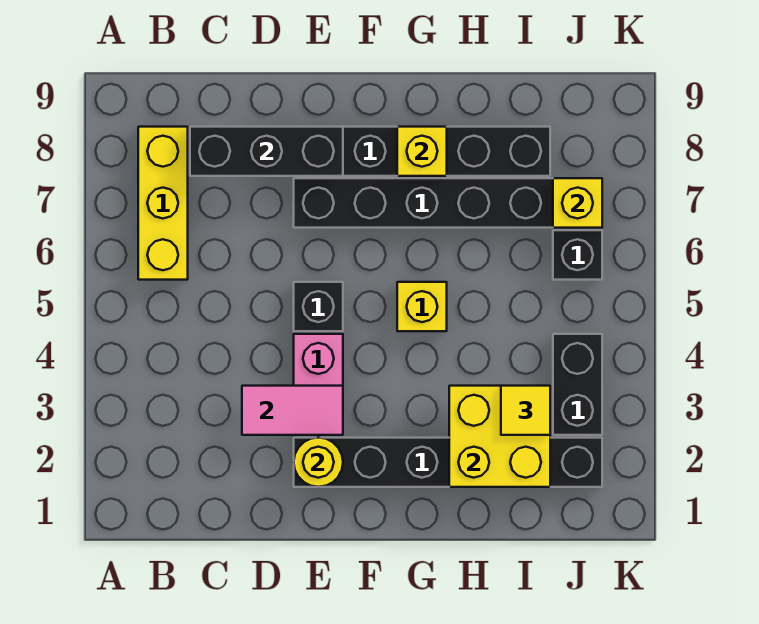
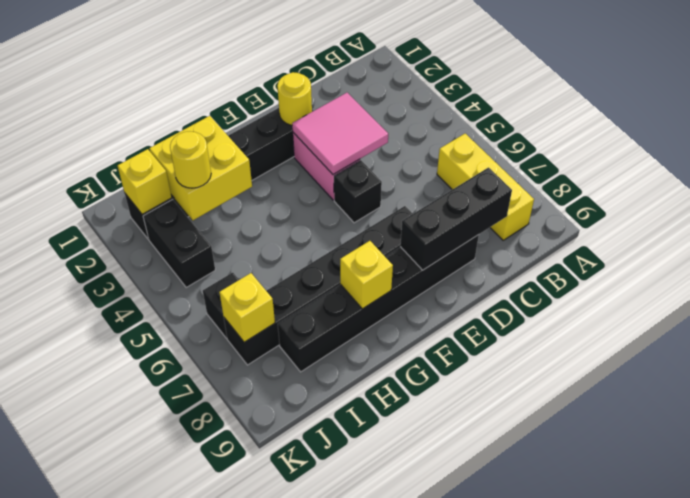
pink tile D3:E3 level 2 -> pink tile D3:E4 level 2
yellow brick G5 level 1 -> yellow brick J2 level 2
yellow tile I3 level 3 -> yellow round brick I3 level 3

